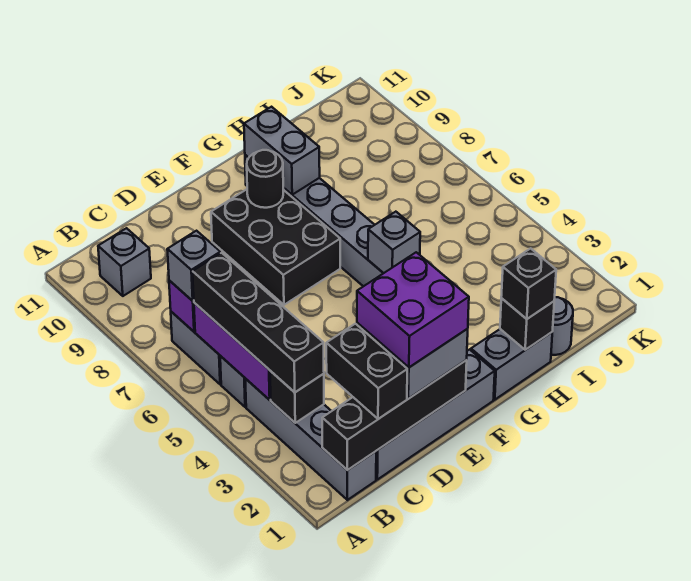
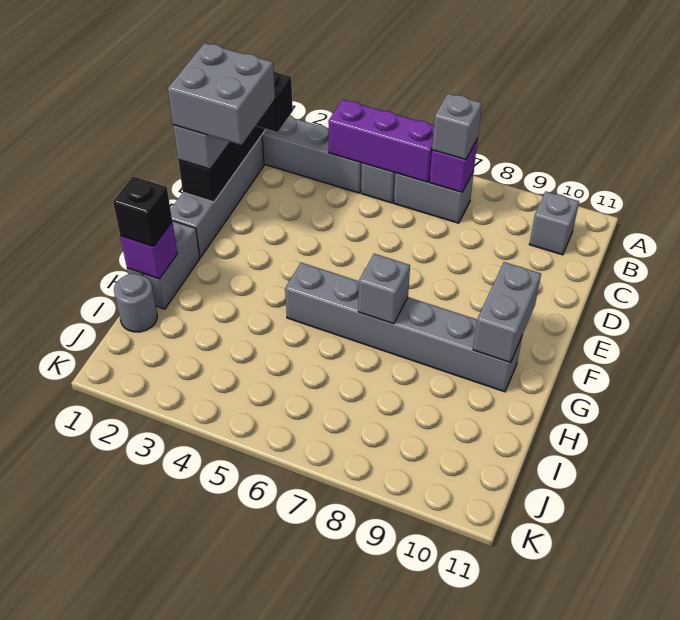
black brick B3 level 2 -> none
black brick B3:B6 level 3 -> none
purple brick D1:E2 level 4 -> grey brick D1:E2 level 4
black brick E7:F9 level 1 -> none
black round brick F9 level 2 -> none
grey brick G5 level 2 -> grey brick G7 level 2
grey brick G9:G10 level 2 -> grey brick F10:G10 level 2
black brick H1 level 2 -> purple brick H1 level 2

